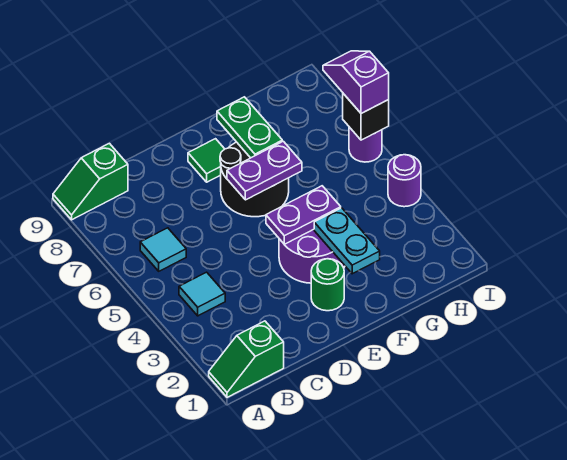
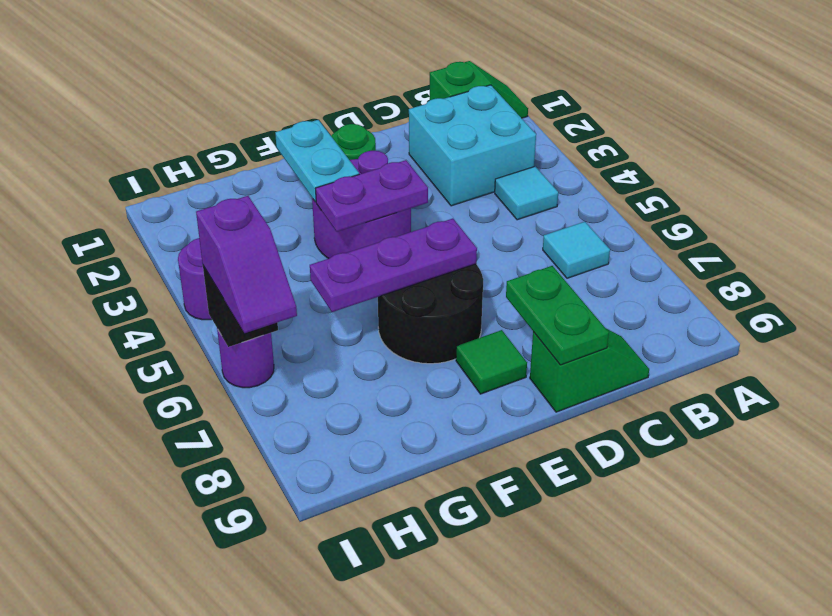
green slope A9:B9 level 1 top B -> green slope C9:D9 level 1 top D
none -> cyan brick B2:C3 level 1
purple plate E6:F6 level 2 -> purple plate E6:G6 level 2
green plate F7:F8 level 2 -> green plate D8:D9 level 2

